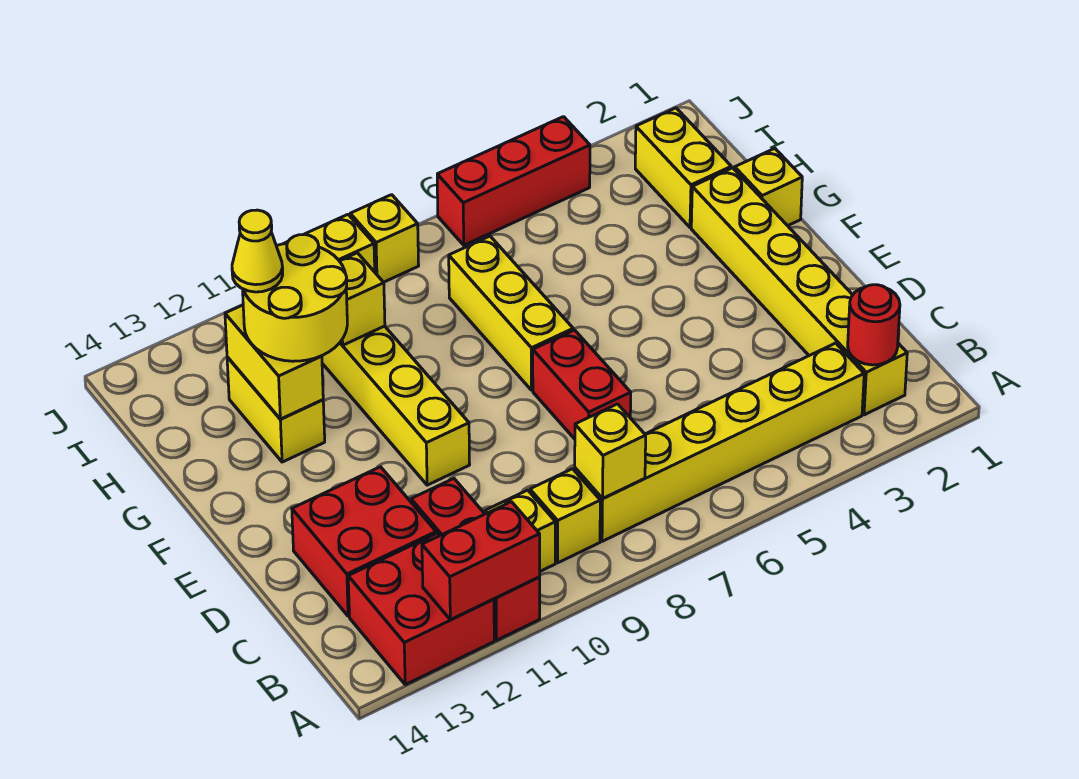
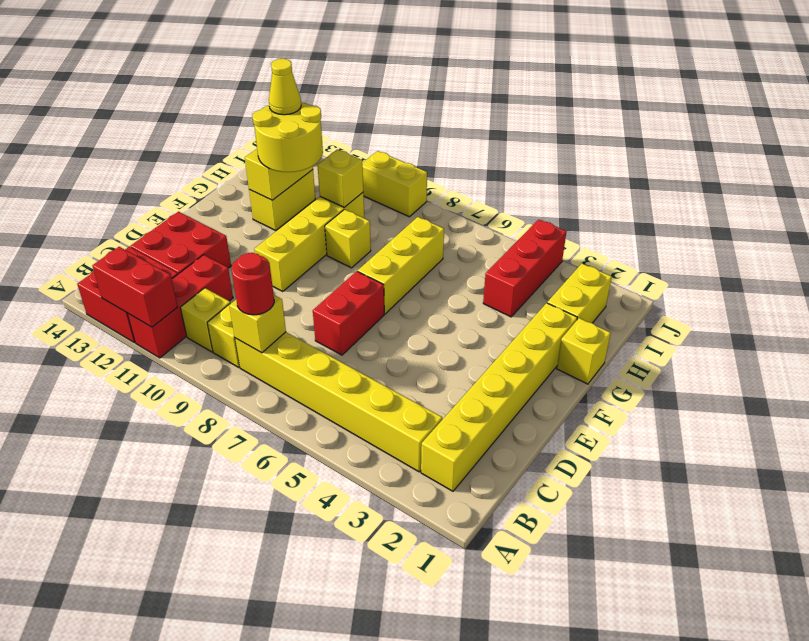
red round brick B2 level 2 -> red round brick B8 level 3
red brick J4:J6 level 1 -> red brick H4:J4 level 1
yellow brick J8 level 1 -> yellow brick G9 level 1

